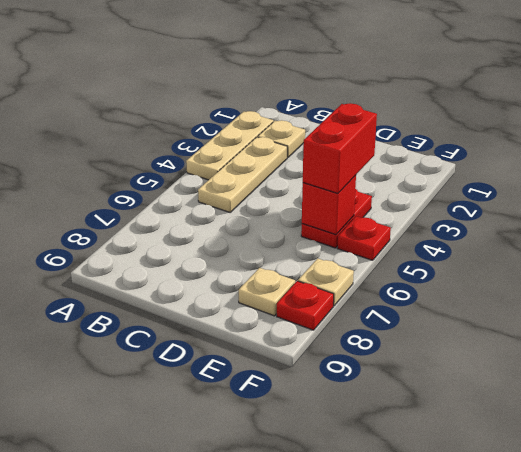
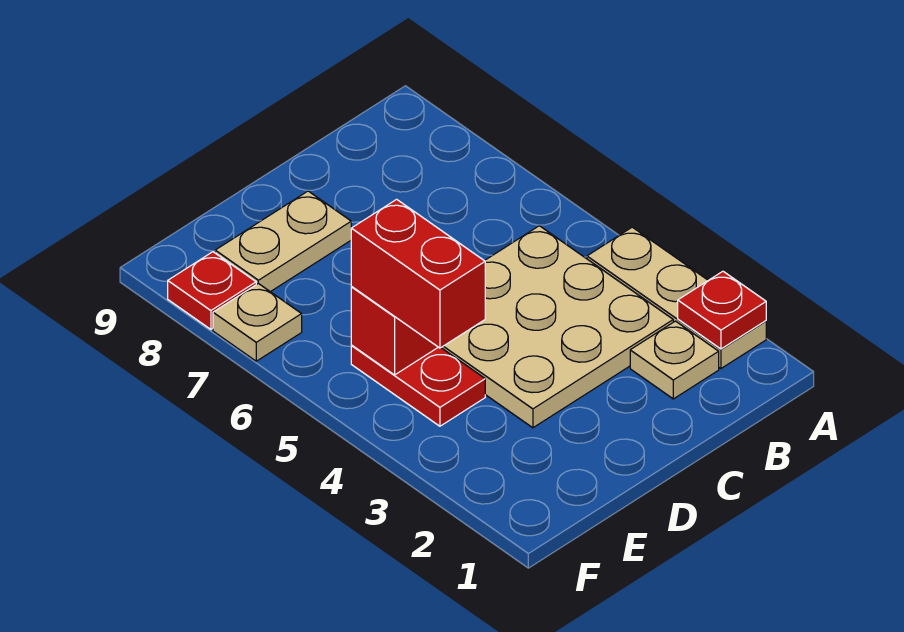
tan plate B3:B5 level 1 -> tan plate B3:D5 level 1
tan plate E8 level 1 -> tan plate D8:E8 level 1
red plate F5 level 1 -> red plate A2 level 2

